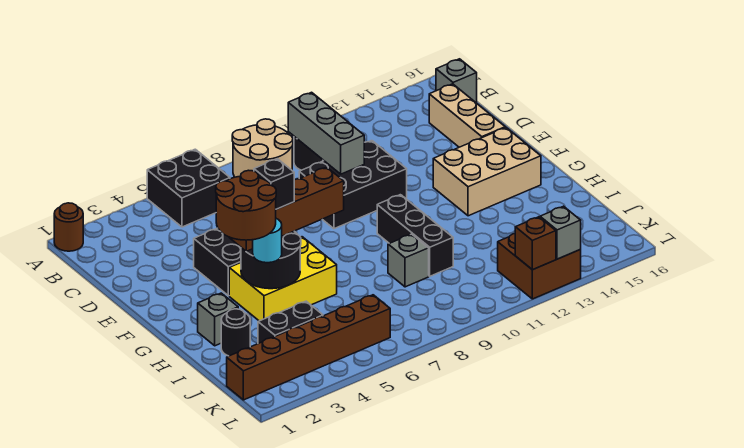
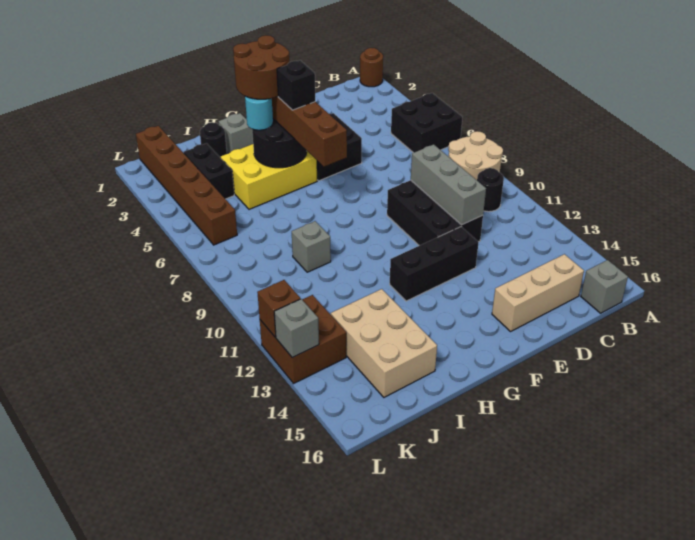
grey brick B10:D10 level 2 -> grey brick D9:D11 level 2
tan brick F13:G15 level 1 -> tan brick I13:J15 level 1
yellow brick G4:H6 level 1 -> yellow brick G4:I5 level 1
black brick G10:I10 level 1 -> black brick E12:G12 level 1

